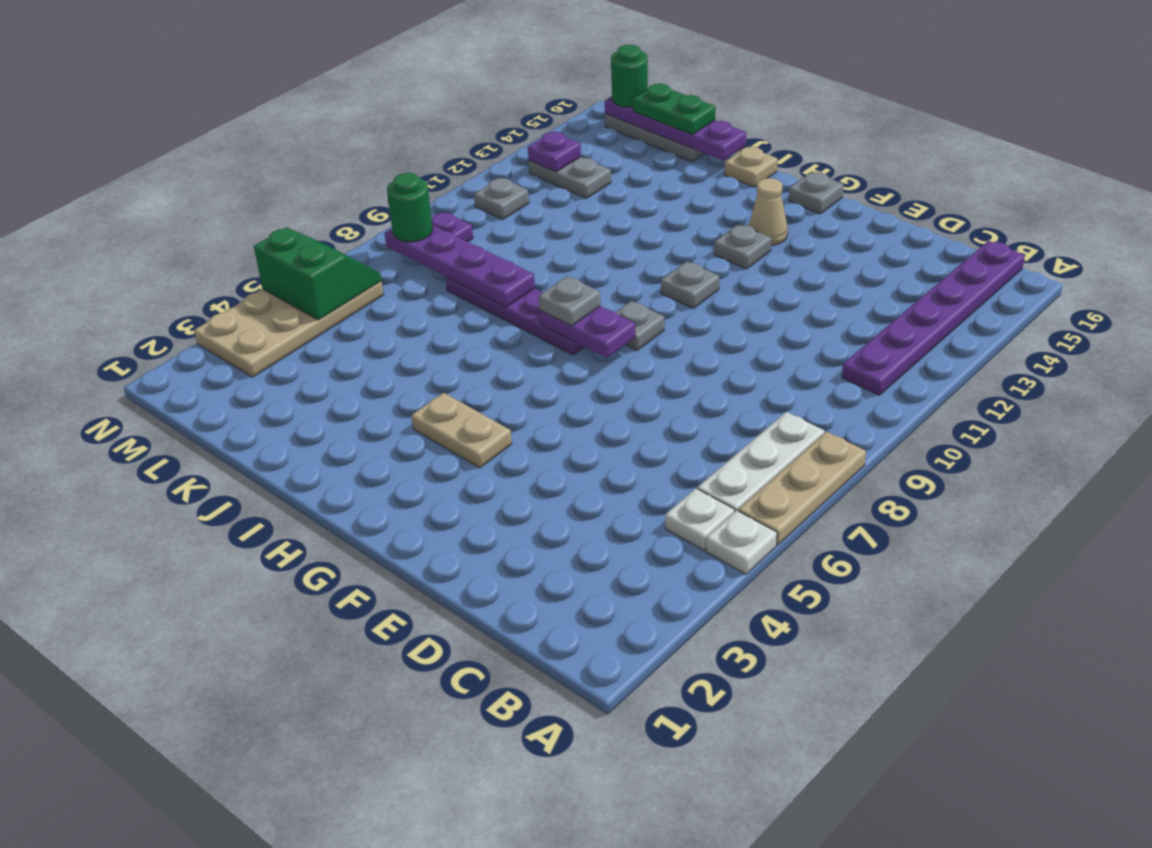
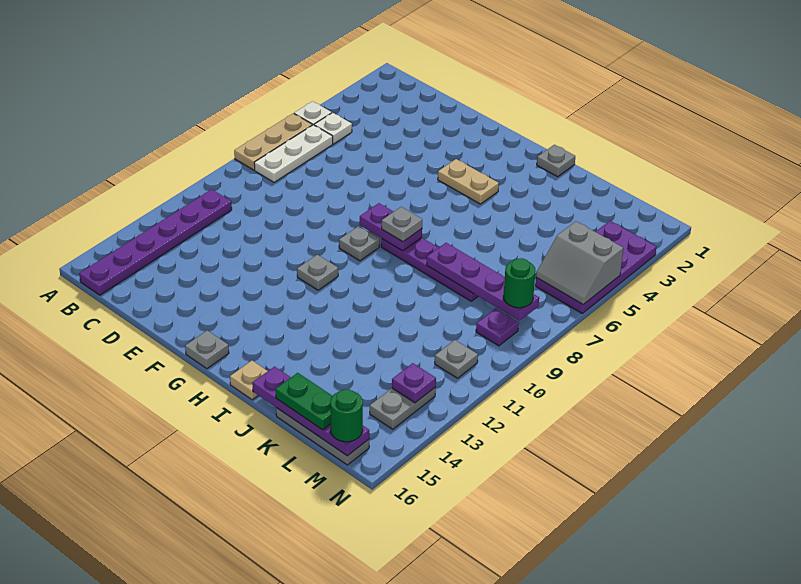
grey plate G13 level 1 -> grey plate I1 level 1
tan cone G14 level 1 -> none
grey plate L13:M13 level 1 -> grey plate M13:M14 level 1
tan plate M3:N6 level 1 -> purple plate M3:N6 level 1
green slope M5:N6 level 2 top 5 -> grey slope M5:N6 level 2 top 5

